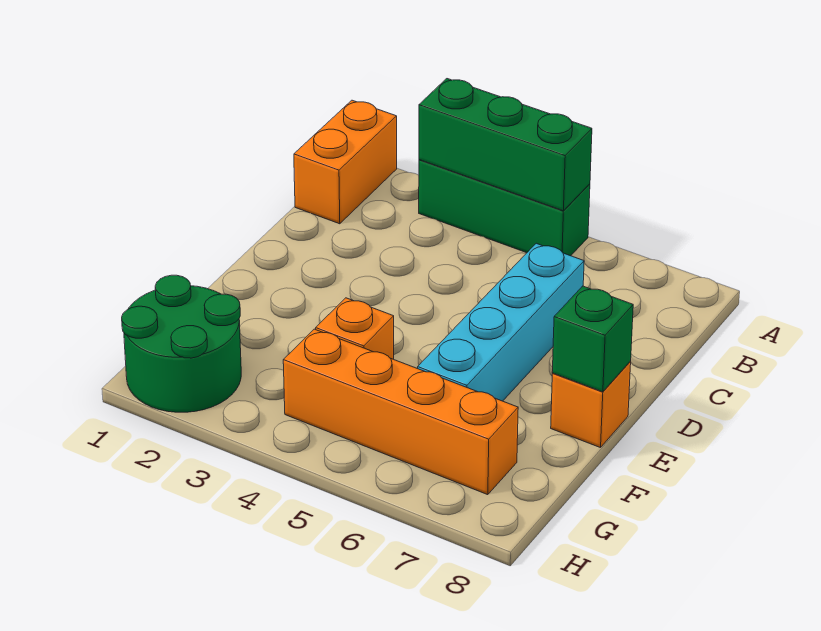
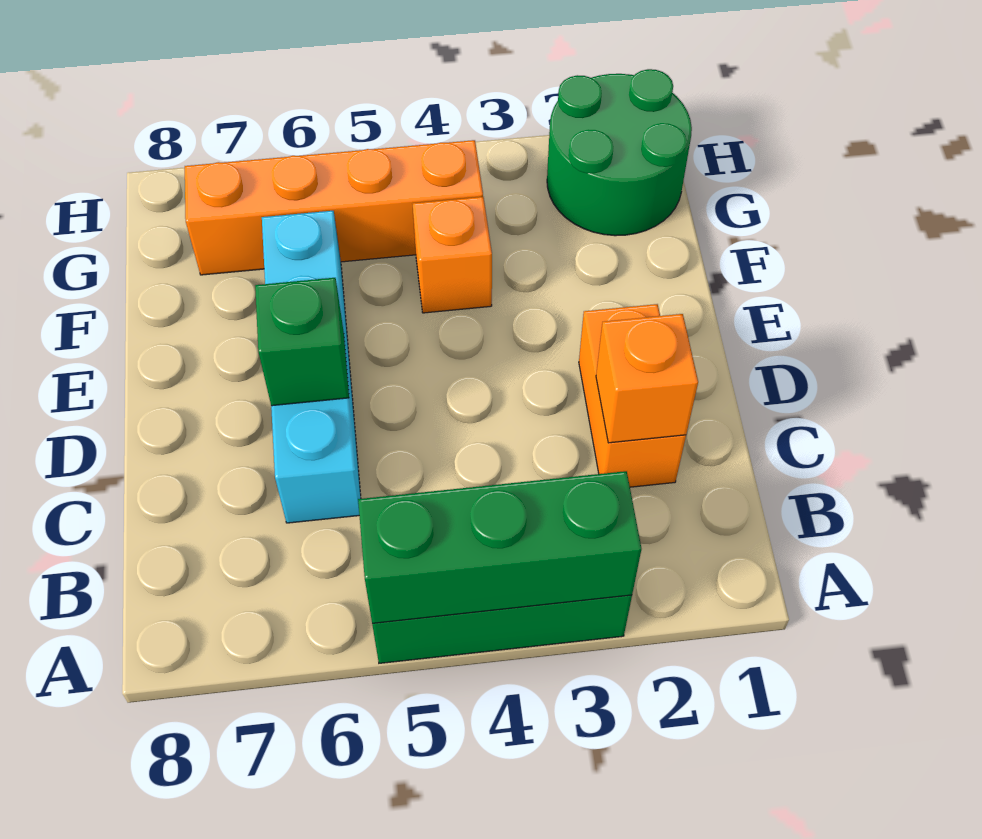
orange brick A1:B1 level 1 -> orange brick C2:D2 level 1
orange brick E8 level 1 -> orange brick C2 level 2
green brick E8 level 2 -> green brick D6 level 2

